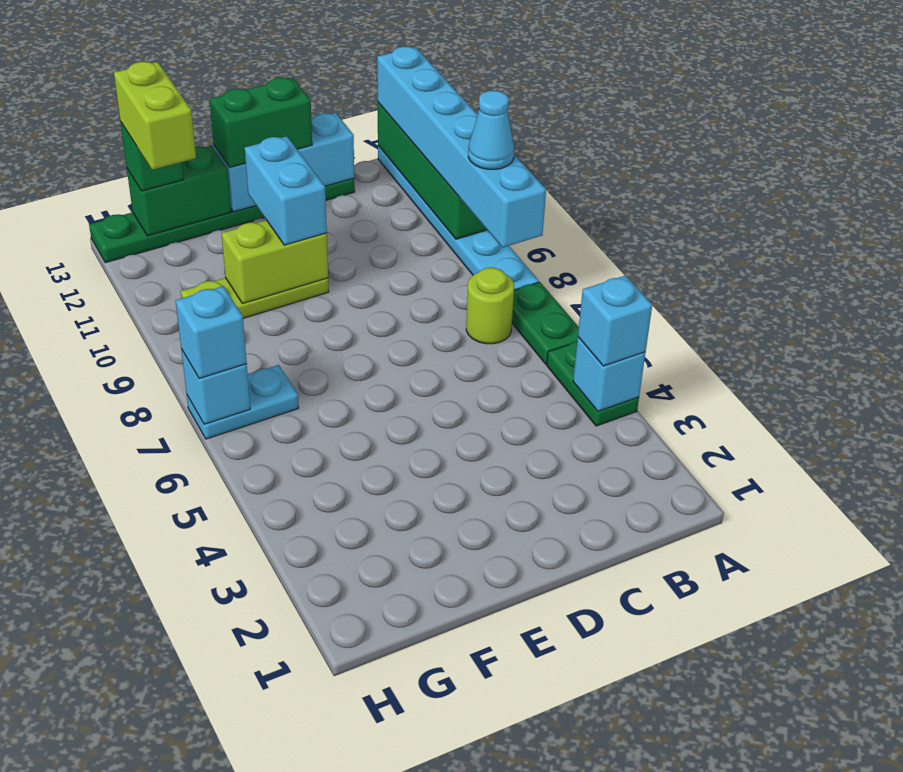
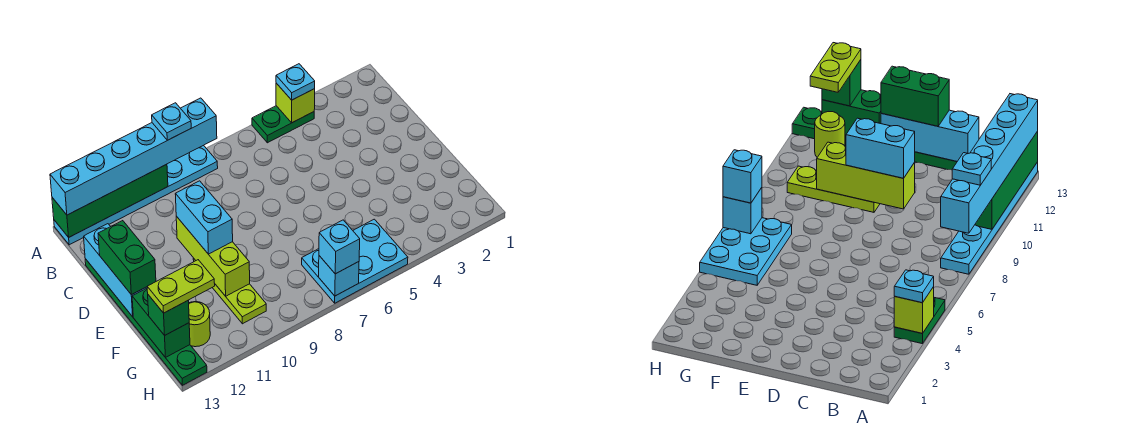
cyan brick A4 level 2 -> lime brick A4 level 2
cyan brick A4 level 3 -> cyan plate A4 level 3
green plate A6:A7 level 1 -> none
cyan cone A9 level 4 -> cyan plate A9 level 4
lime round brick B7 level 1 -> lime round brick G12 level 1
lime brick E10:F10 level 2 -> lime brick D10:F10 level 2
cyan brick E10:E11 level 3 -> cyan brick D10:E10 level 3
cyan plate G7:H7 level 1 -> cyan plate G5:H7 level 1
lime brick G12:G13 level 4 -> lime plate G12:G13 level 4

